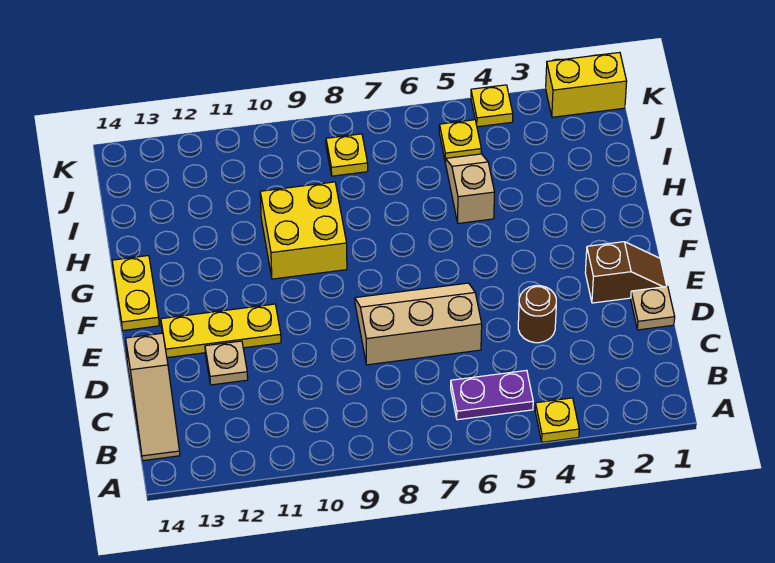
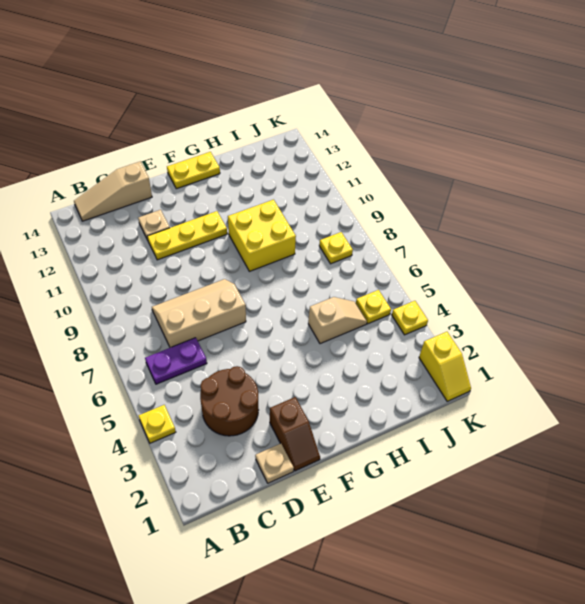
purple plate B5:B6 level 1 -> purple plate B6:C6 level 1
brown round brick D4 level 1 -> brown round brick C3:D4 level 1
tan slope D6:E8 level 1 top D -> tan slope C7:E8 level 1 top 7
yellow plate E11:E13 level 1 -> yellow plate D11:F11 level 1
yellow brick K1:K2 level 1 -> yellow slope K1:K2 level 1 top 2

